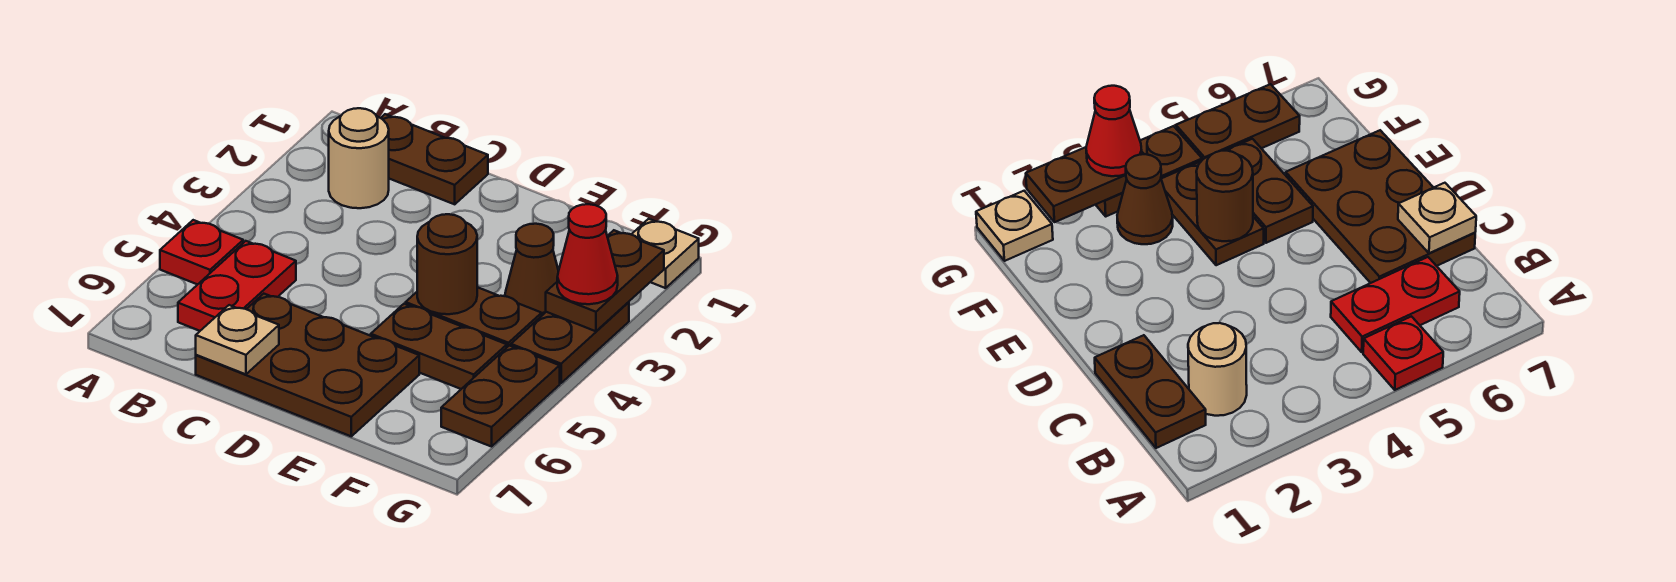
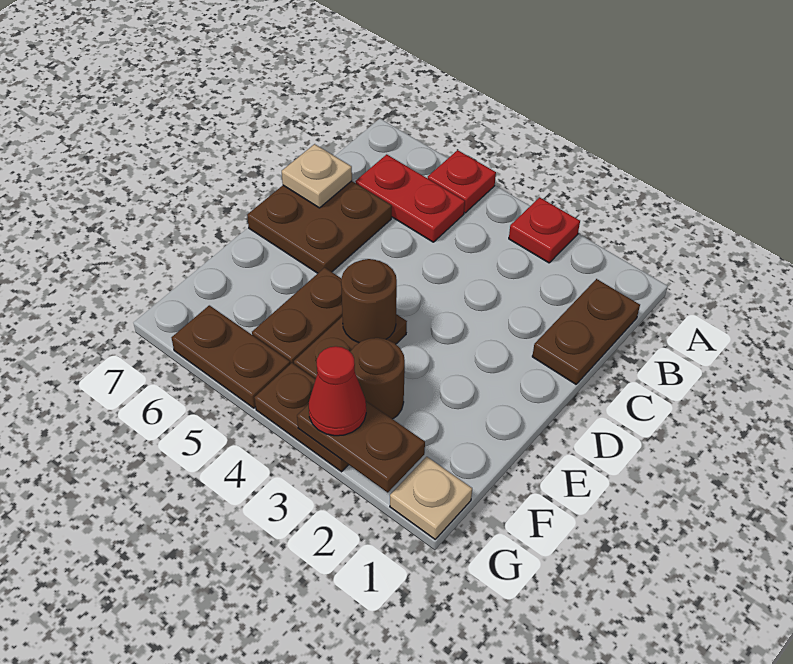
none -> red plate A3 level 1
tan round brick B2 level 1 -> none
brown plate C6:E7 level 1 -> brown plate C6:D7 level 1
brown cone F3 level 1 -> brown round brick F3 level 1

